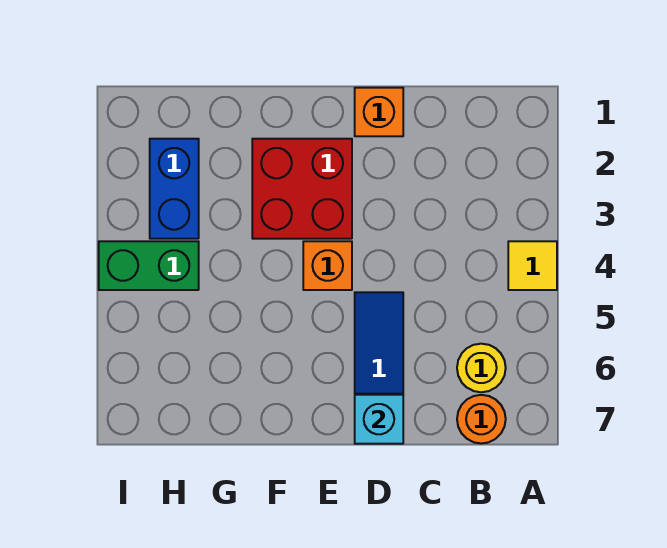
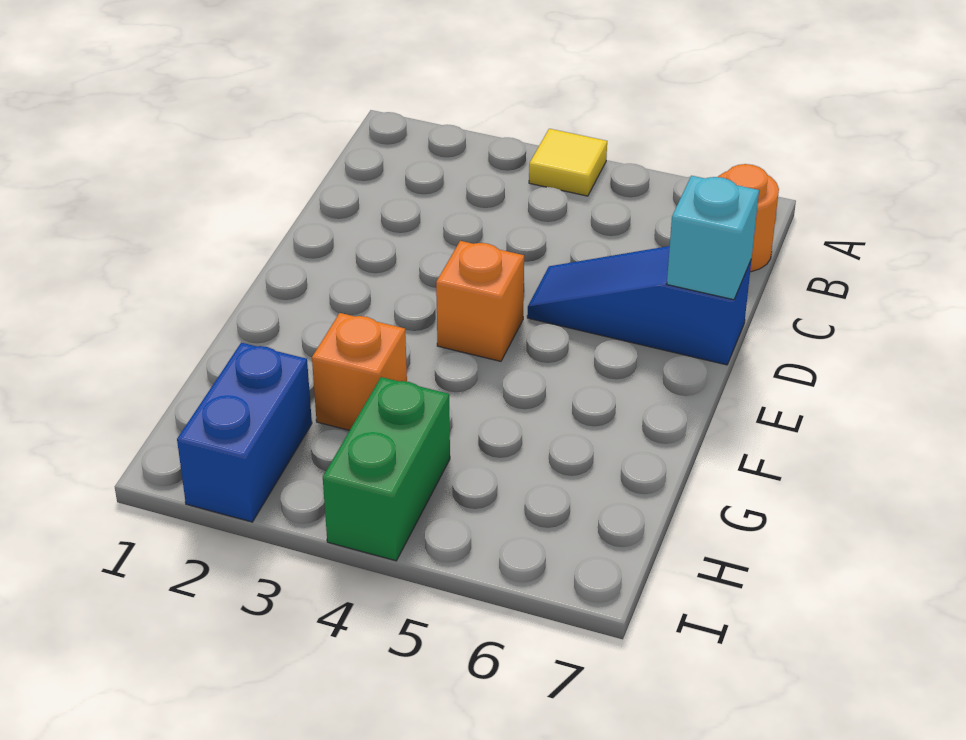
yellow round brick B6 level 1 -> none
orange brick D1 level 1 -> orange brick G3 level 1
red brick E2:F3 level 1 -> none
blue brick H2:H3 level 1 -> blue brick H2:I2 level 1

